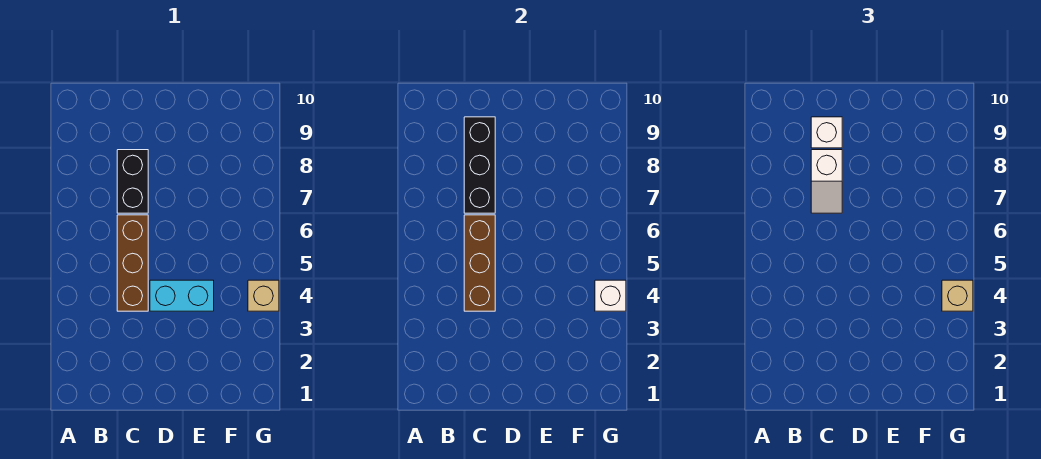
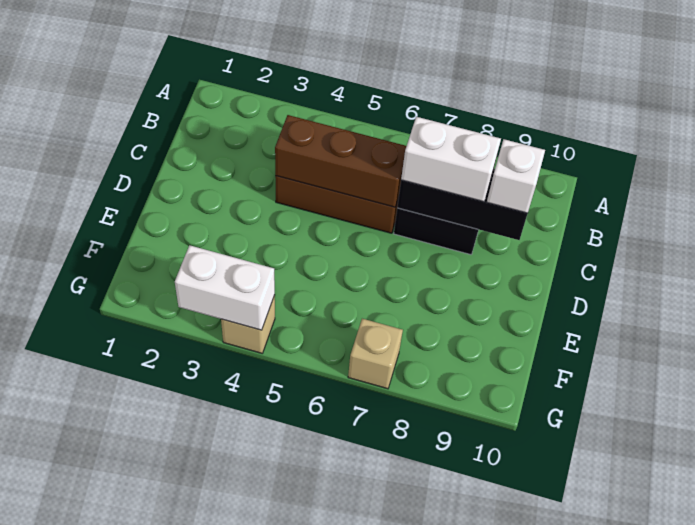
white slope C7:C8 level 3 top 8 -> white brick C7:C8 level 3
cyan brick D4:E4 level 1 -> none
white brick G4 level 2 -> white brick G3:G4 level 2
tan brick G4 level 3 -> tan brick G7 level 1

